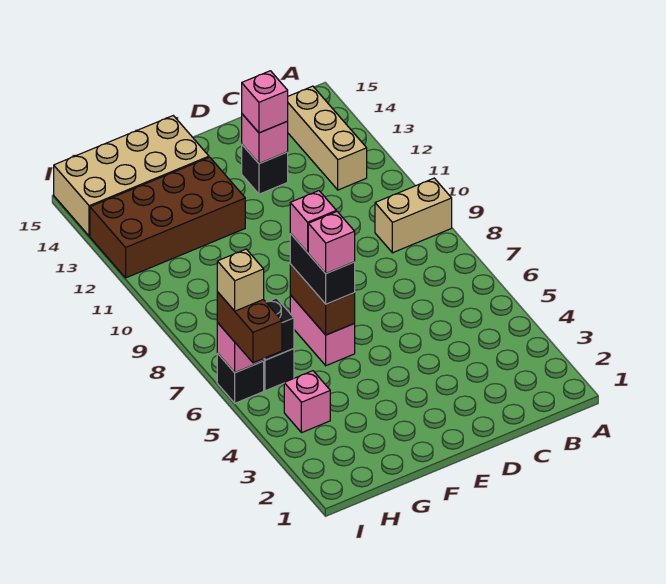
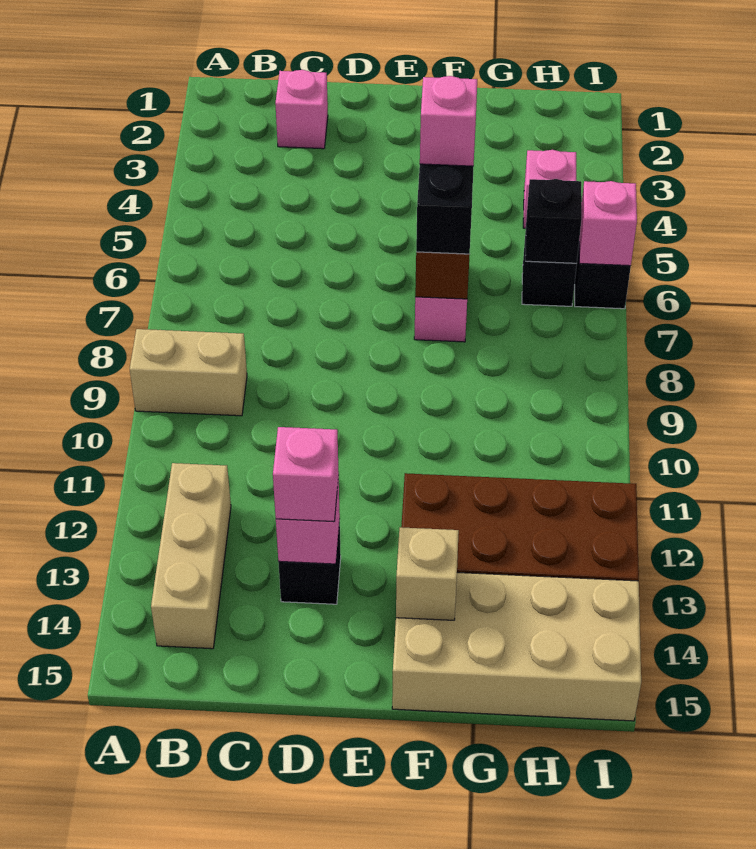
pink brick F7 level 4 -> pink brick C2 level 1
brown brick I5:I6 level 3 -> none
tan brick I6 level 4 -> tan brick F14 level 2

